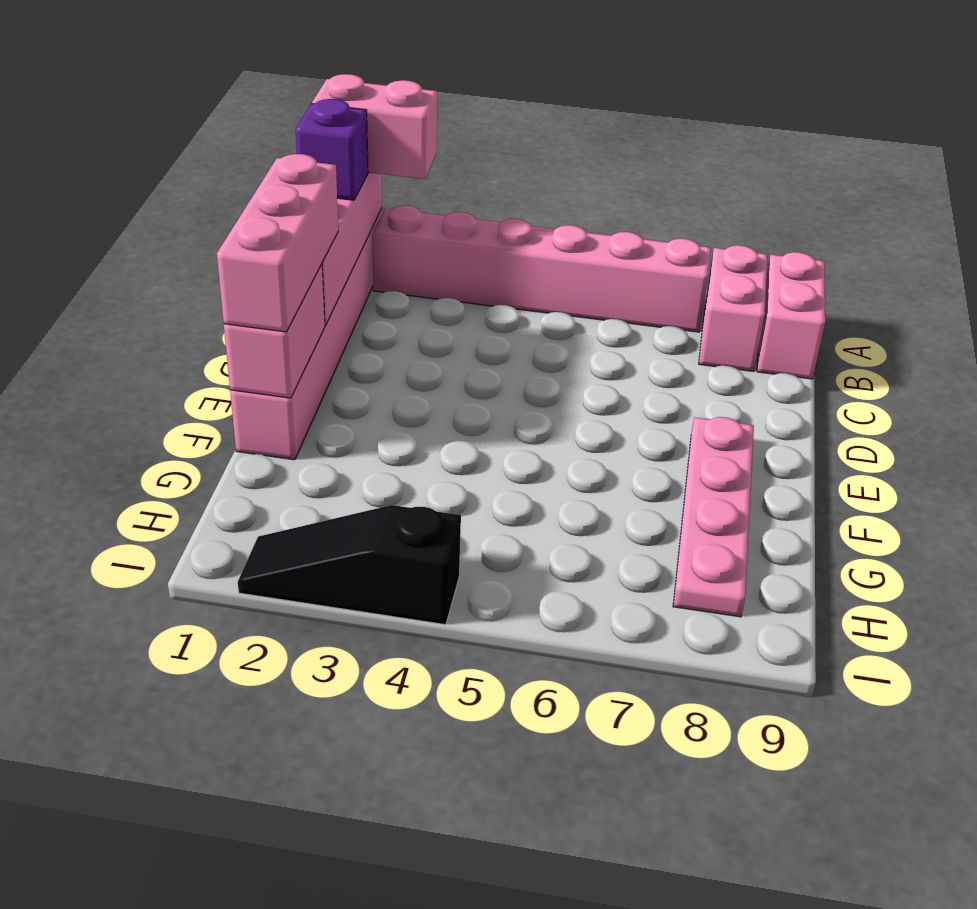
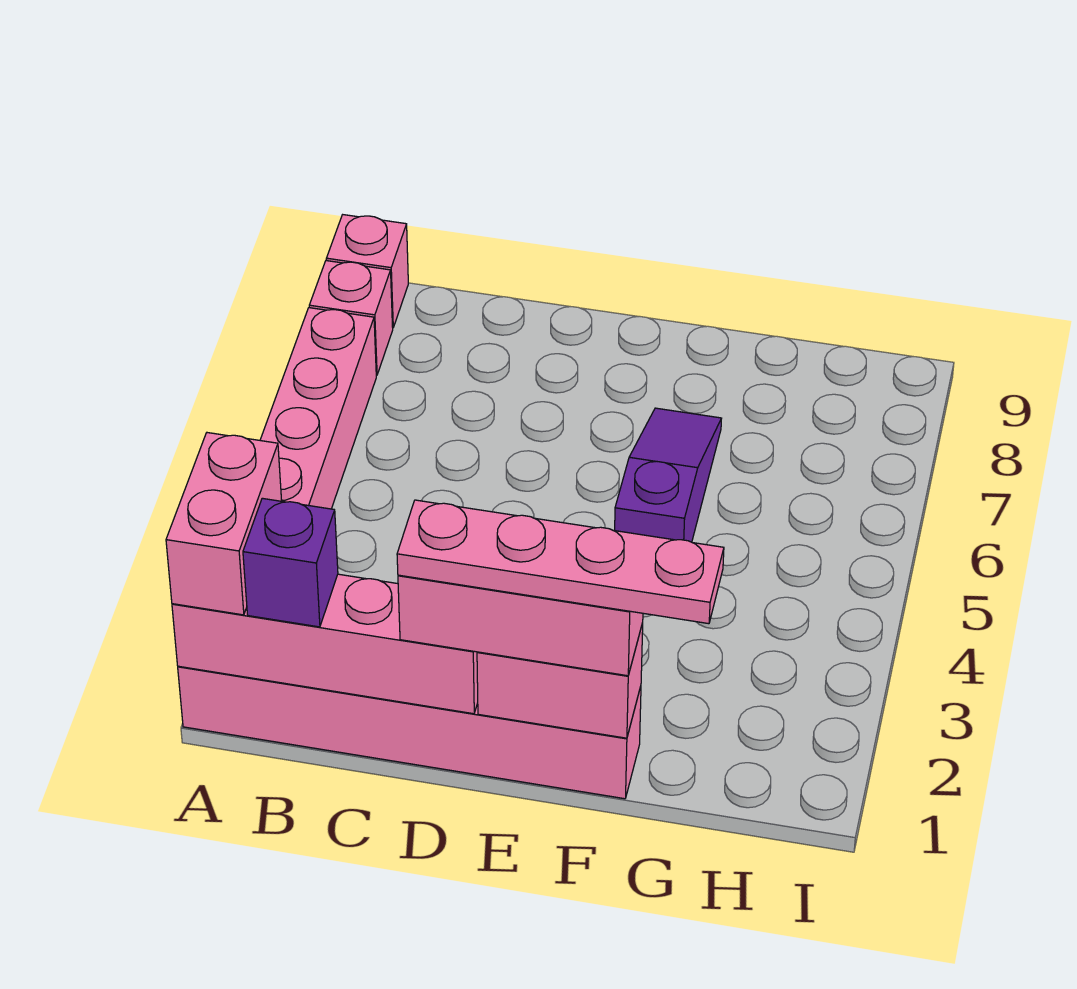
pink brick A8:B8 level 1 -> pink brick A8 level 1
pink brick A9:B9 level 1 -> pink brick A9 level 1
pink plate E8:H8 level 1 -> pink plate D1:G1 level 4
none -> purple slope F5:F7 level 1 top 5
black slope I2:I4 level 1 top 4 -> none

